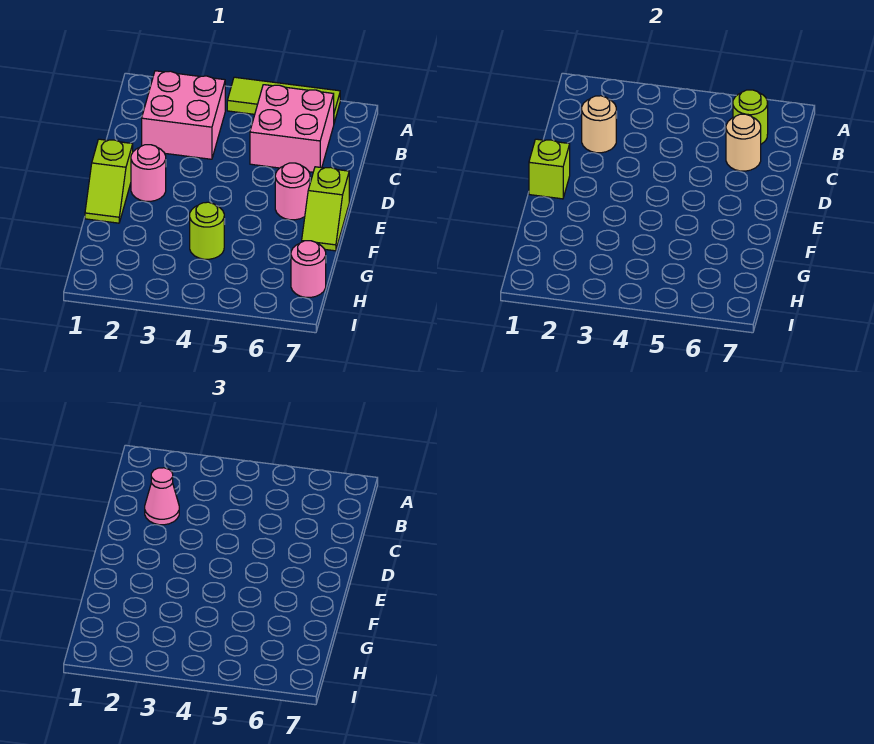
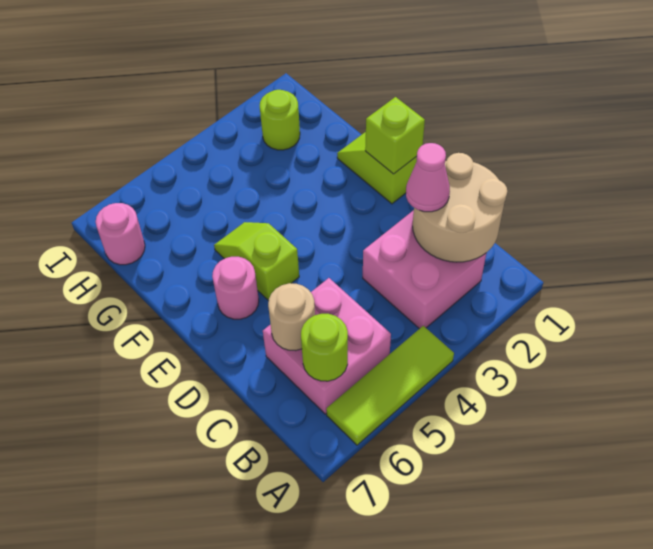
tan round brick C2 level 2 -> tan round brick B1:C2 level 2
pink round brick E2 level 1 -> none
lime slope E7:F7 level 1 top E -> lime slope E5:F5 level 1 top E
lime round brick G4 level 1 -> lime round brick H2 level 1

